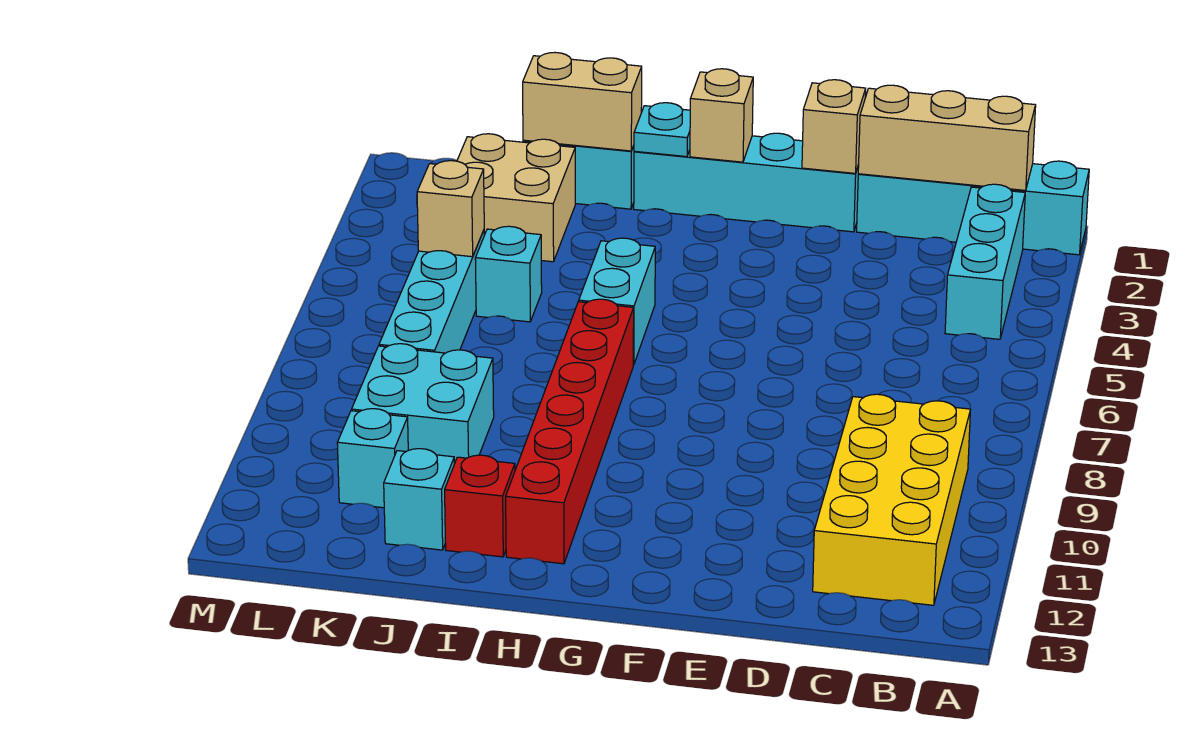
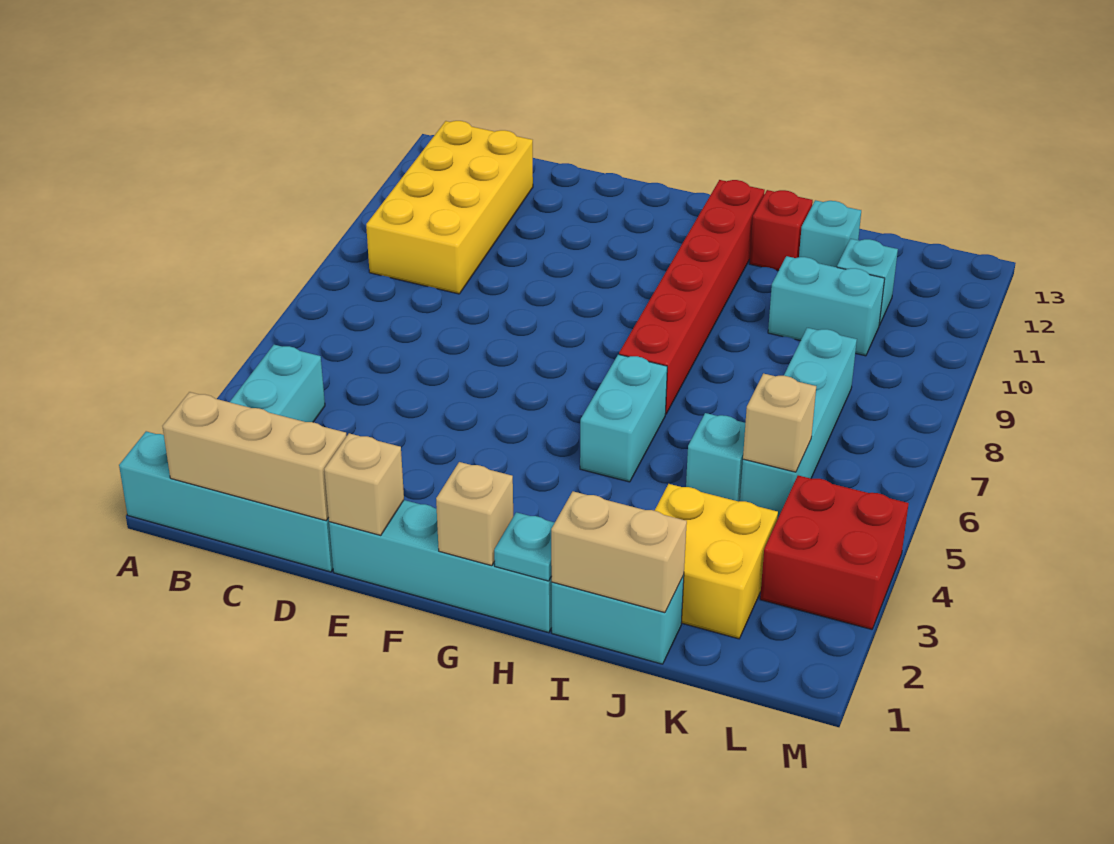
tan brick J2:K3 level 1 -> yellow brick J2:K3 level 1
cyan brick J9:K10 level 1 -> cyan brick J10:K10 level 1
none -> red brick L3:M4 level 1

